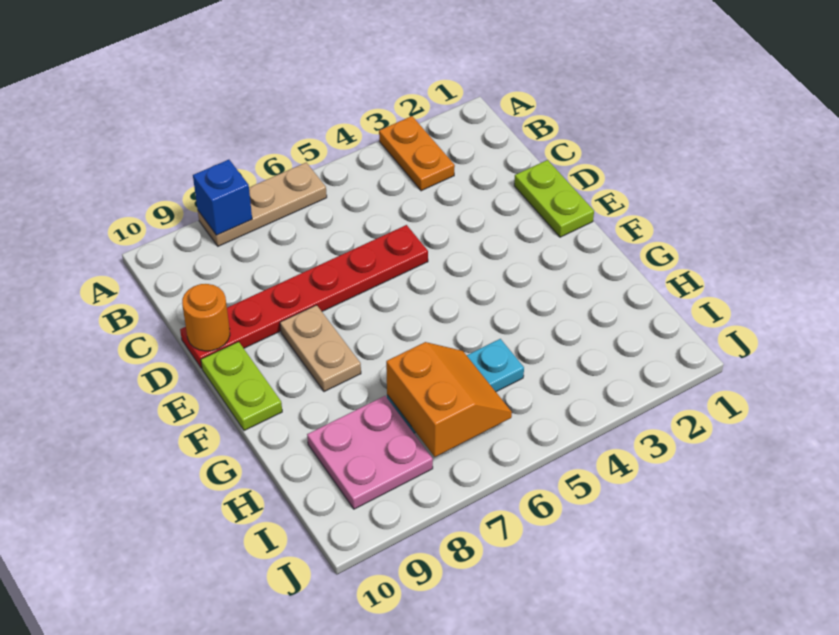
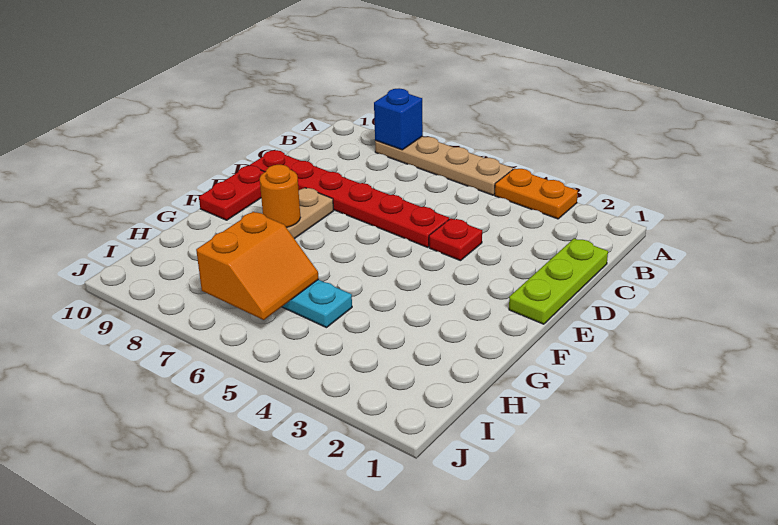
orange plate A3:B3 level 1 -> orange plate A3:A4 level 1
tan plate A6:A8 level 1 -> tan plate A5:A8 level 1
lime plate D1:E1 level 1 -> lime plate C1:E1 level 1
none -> red plate D4 level 1
orange round brick D10 level 2 -> orange round brick F8 level 2
lime plate E10:F10 level 1 -> red plate E10:F10 level 1
pink plate H8:I9 level 1 -> none

